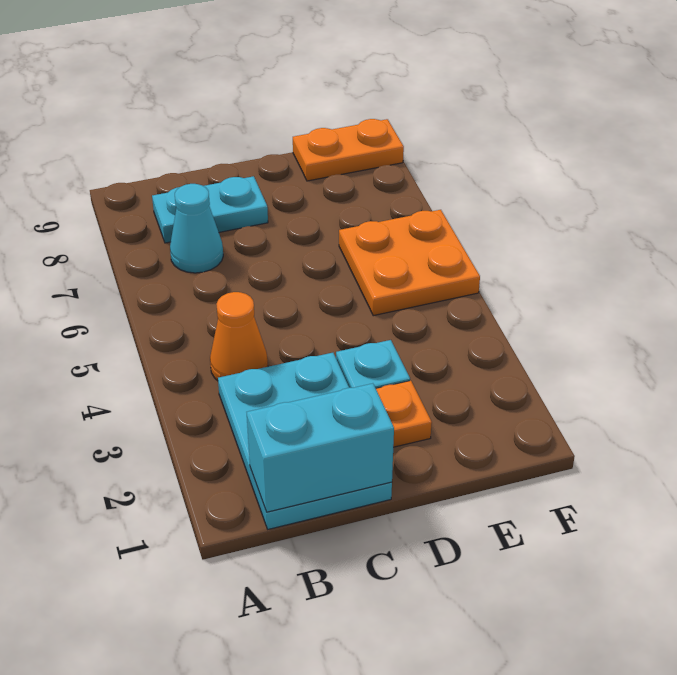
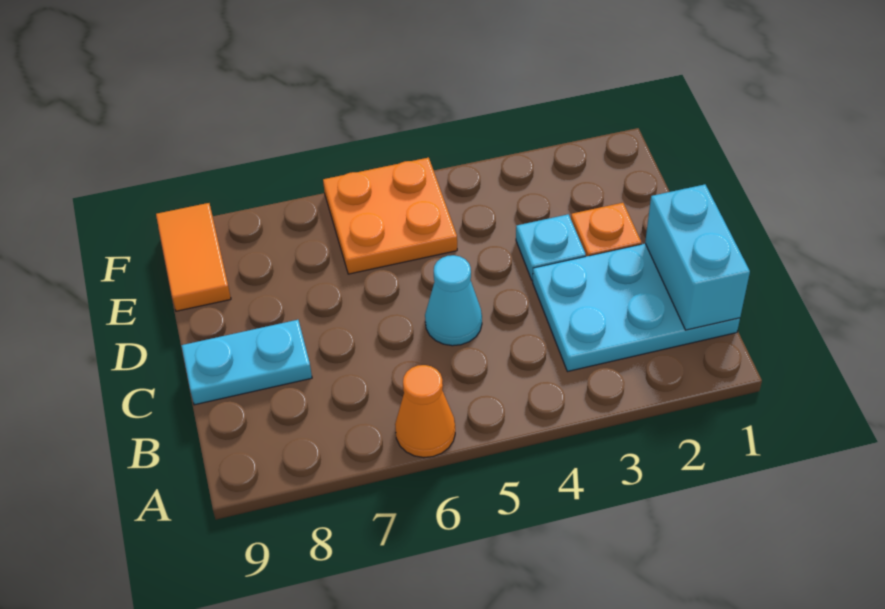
orange cone B4 level 1 -> orange cone A6 level 1
cyan cone B7 level 1 -> cyan cone C5 level 1
cyan plate B8:C8 level 1 -> cyan plate C8:C9 level 1
orange plate E9:F9 level 1 -> orange tile E9:F9 level 1

